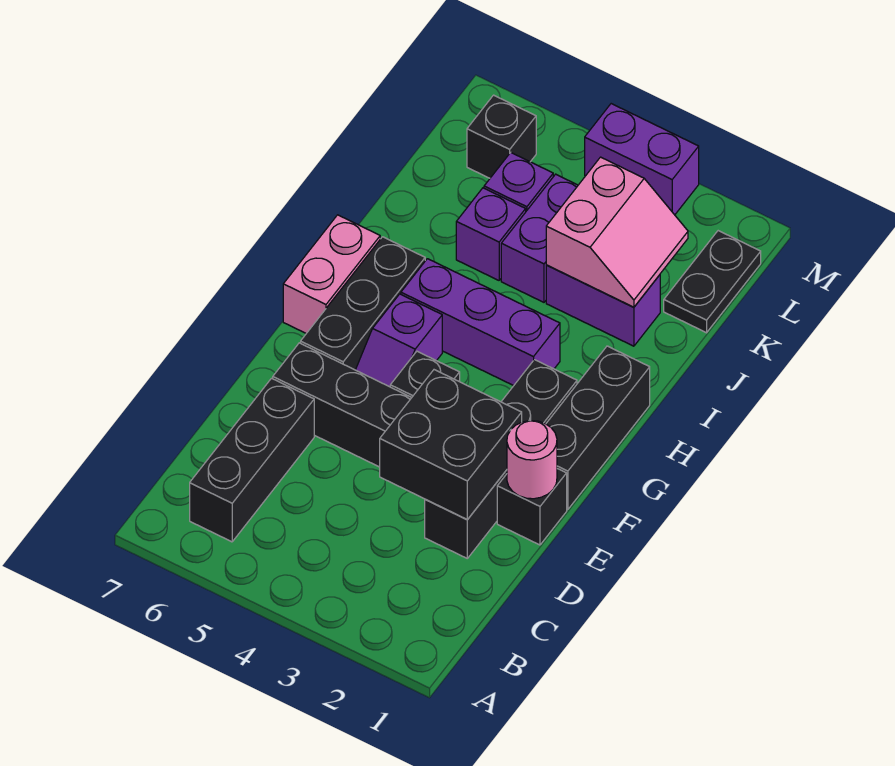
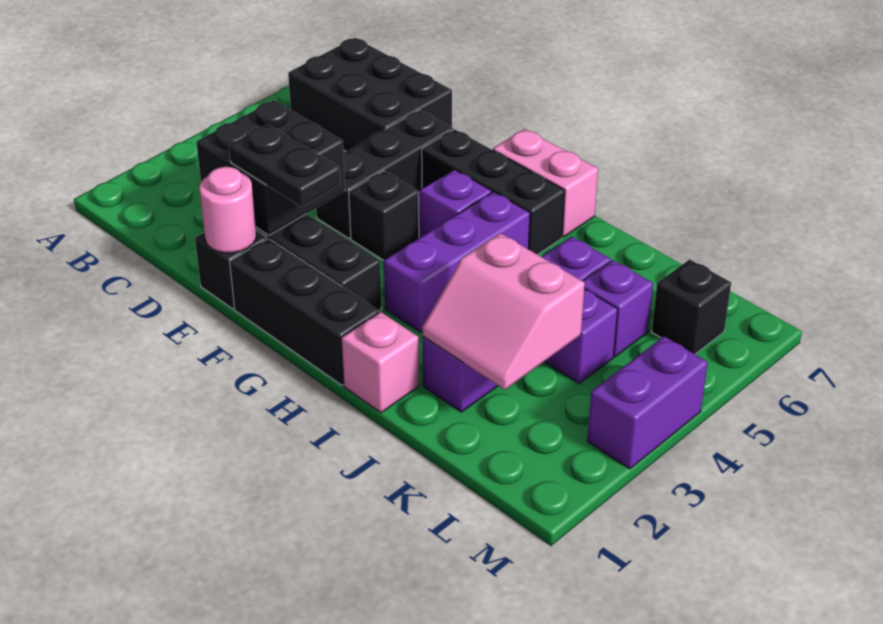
black brick B6:D6 level 1 -> black brick B6:D7 level 1
none -> pink brick I1 level 1
black plate K1:L1 level 1 -> black plate E2:F2 level 3

